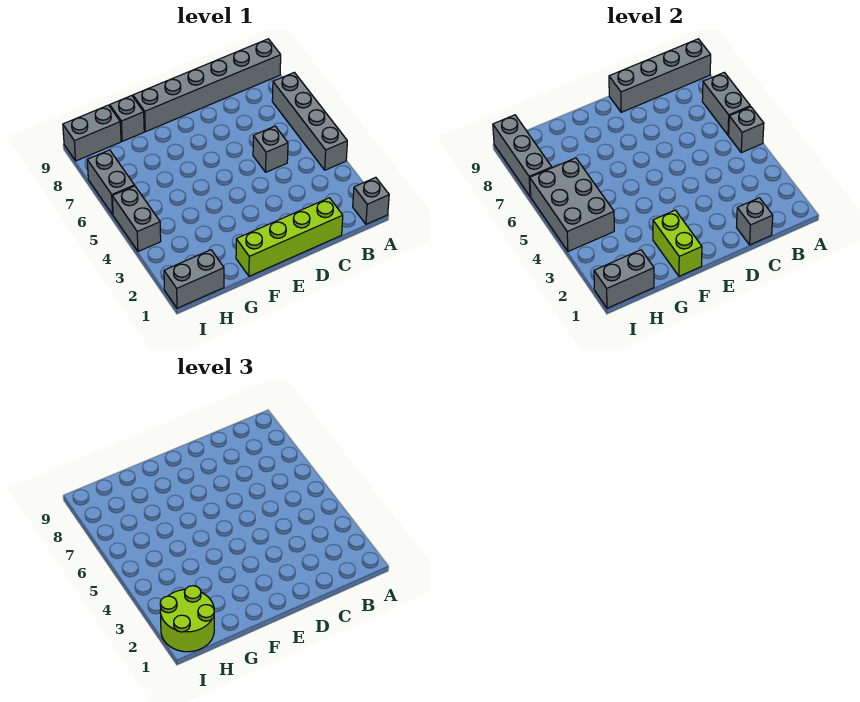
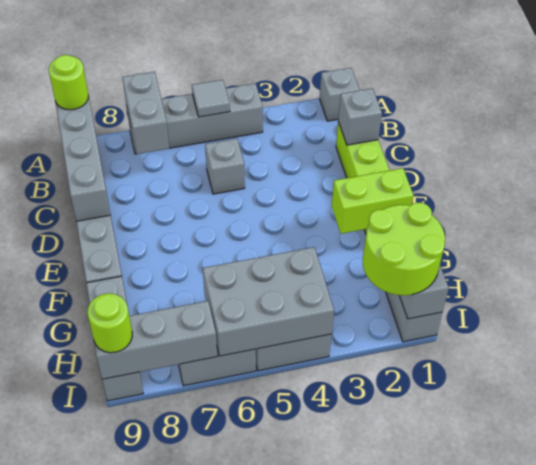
grey brick A5 level 2 -> grey tile A5 level 2
grey brick A6:A7 level 2 -> grey brick A7:B7 level 2
none -> lime round brick A9 level 3
none -> lime round brick I9 level 3

